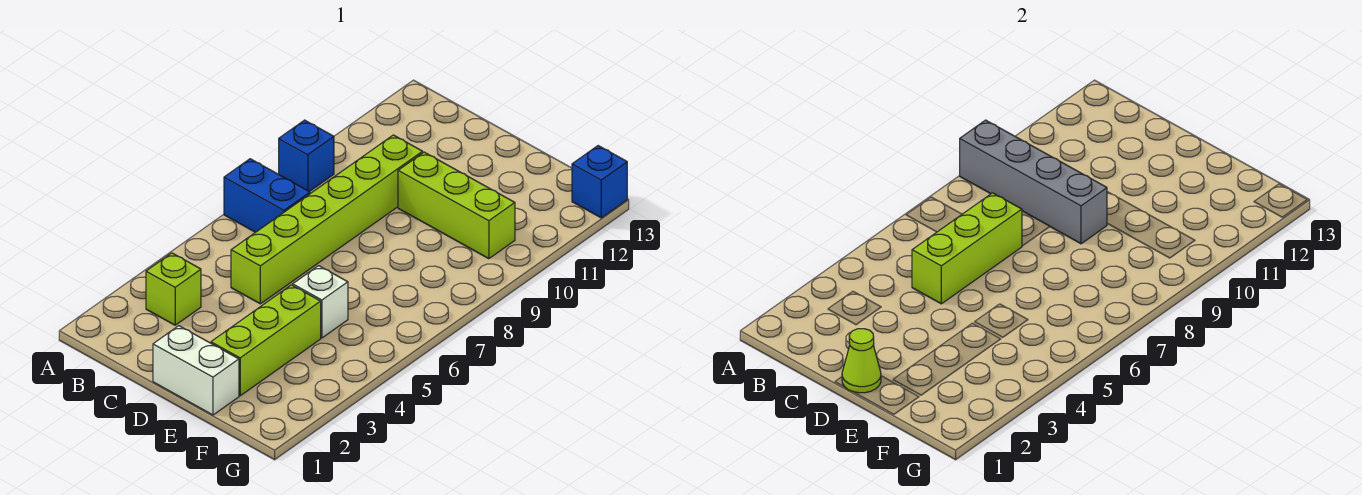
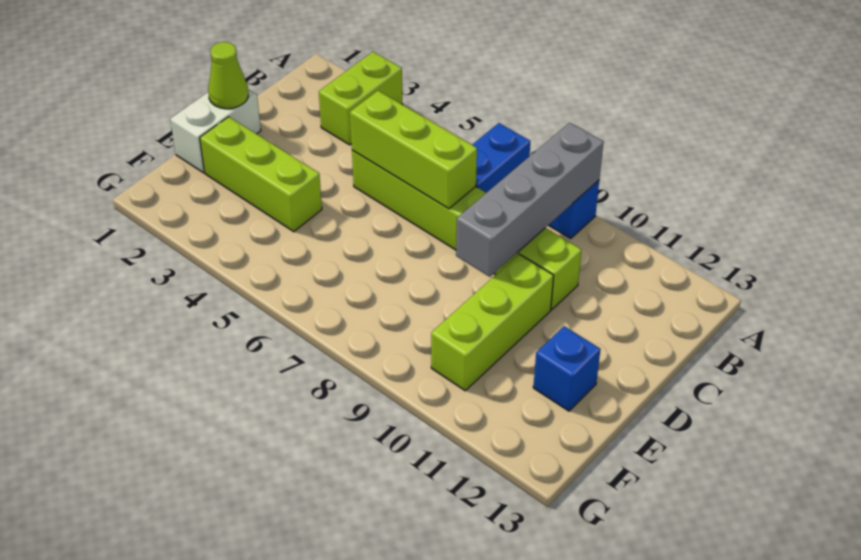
lime brick B3 level 1 -> lime brick A3:B3 level 1
white brick E5 level 1 -> none
blue brick G13 level 1 -> blue brick E12 level 1

